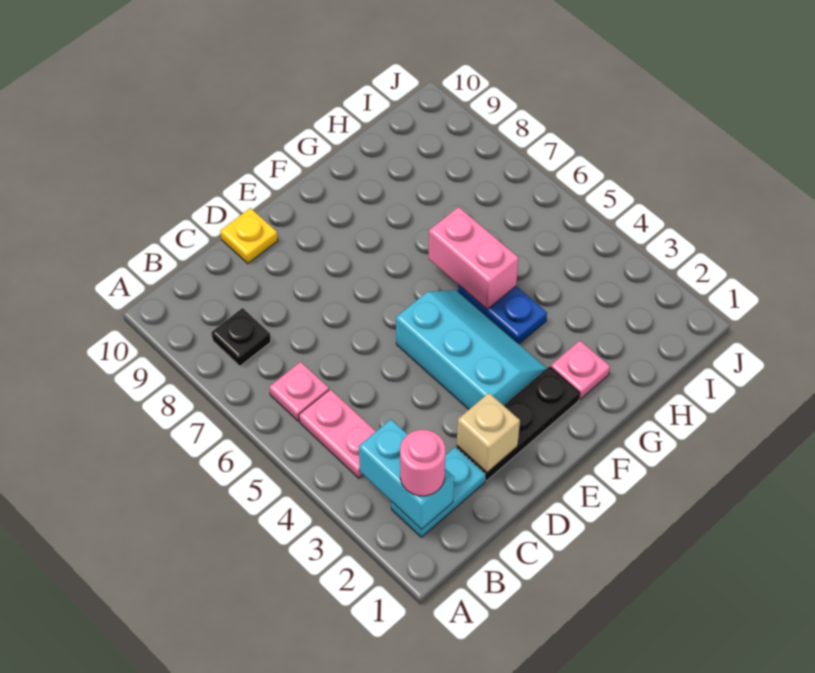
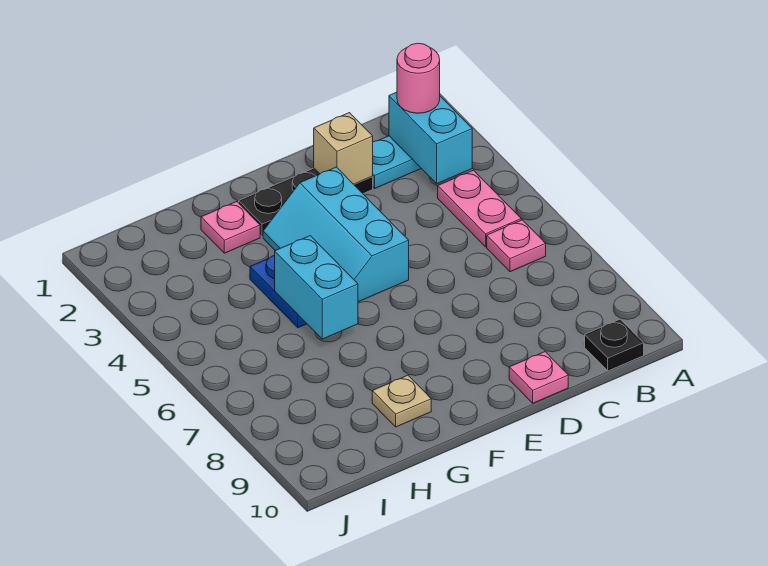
black plate B8 level 1 -> black plate B10 level 1
yellow plate D10 level 1 -> pink plate D10 level 1
pink brick G5:G6 level 2 -> cyan brick G5:G6 level 2
none -> tan plate G9 level 1

